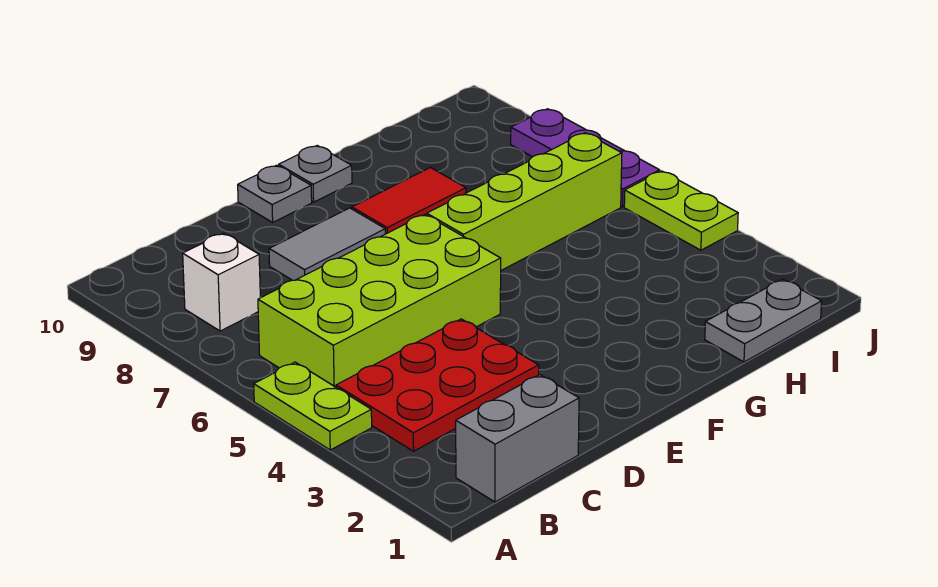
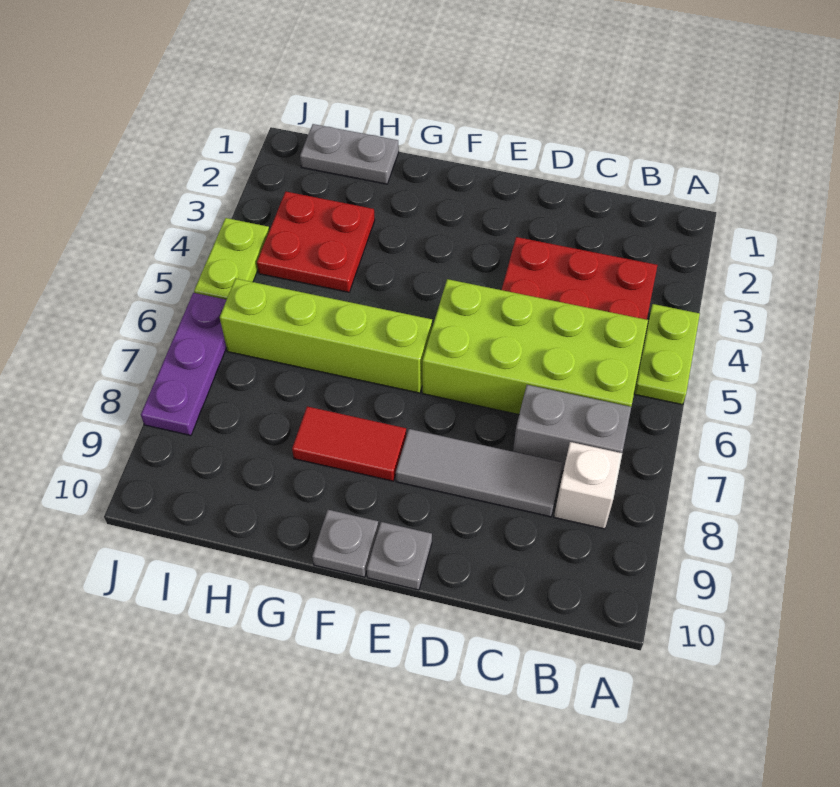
grey brick B1:C1 level 1 -> grey brick B7:C7 level 1
grey tile D8:E8 level 1 -> grey tile C8:E8 level 1
none -> red plate H3:I4 level 1

